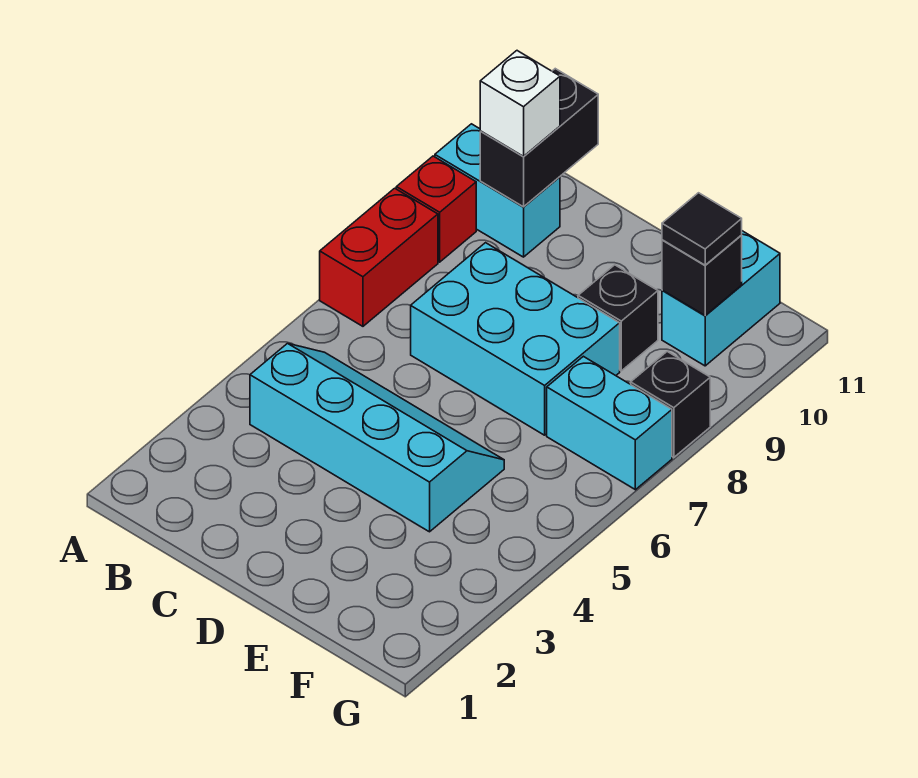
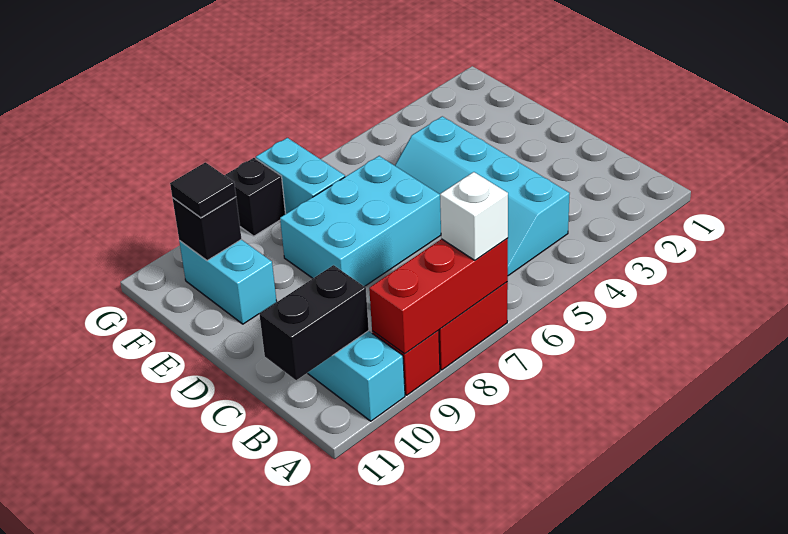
none -> red brick A7:A9 level 2
white brick B10 level 3 -> white brick A7 level 3
cyan brick C7:E8 level 1 -> cyan brick D6:E8 level 1
black brick E9 level 1 -> none
cyan brick F10:F11 level 1 -> cyan brick E10:F10 level 1

